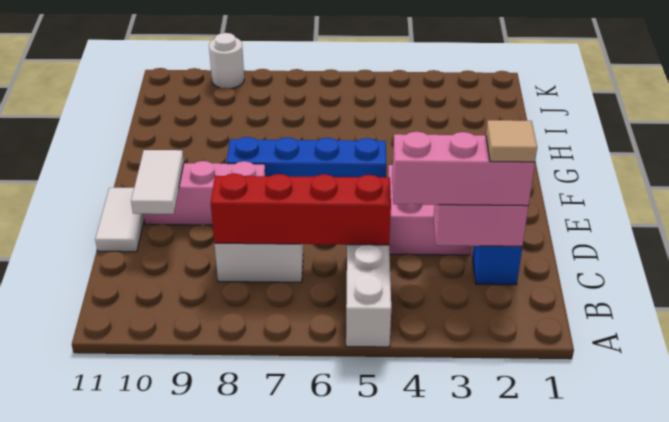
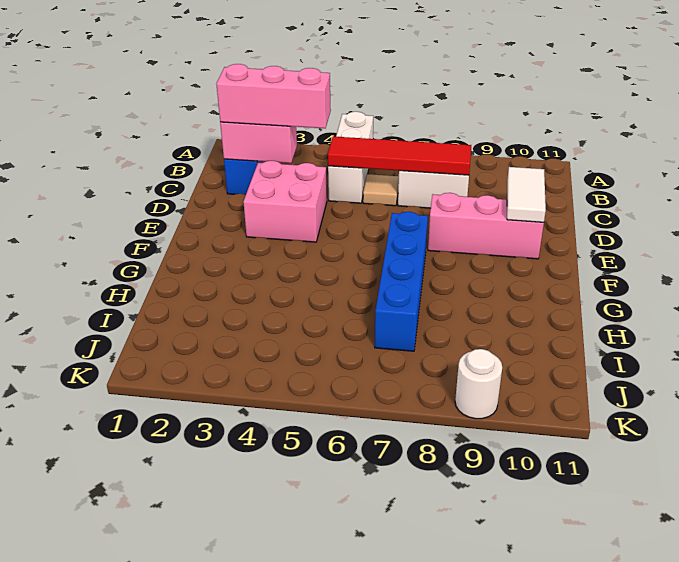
tan tile C2 level 4 -> tan tile C6 level 1
red brick C5:C8 level 2 -> red tile C5:C8 level 2
white tile D11:E11 level 1 -> none
blue brick F5:F8 level 1 -> blue brick F7:I7 level 1

